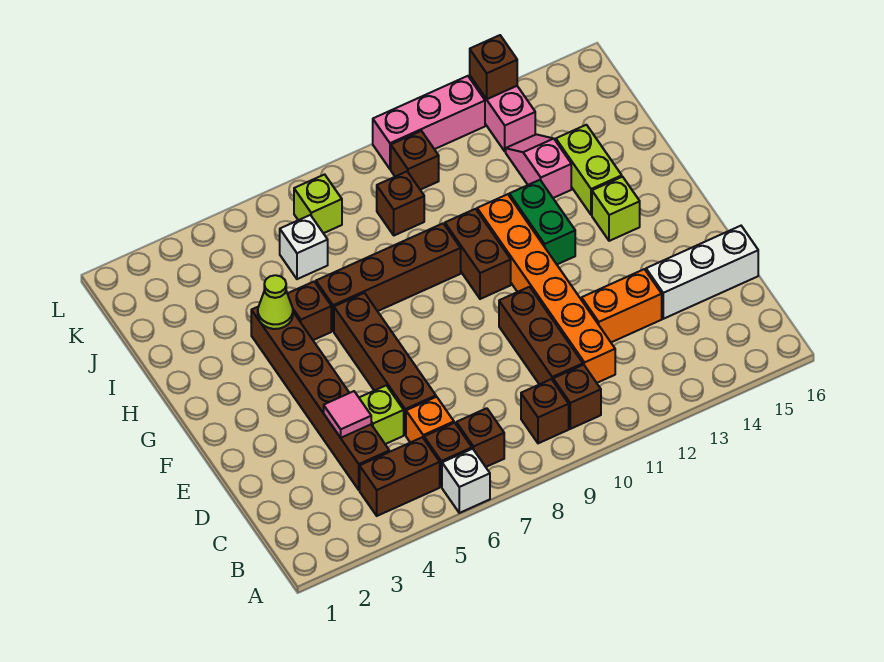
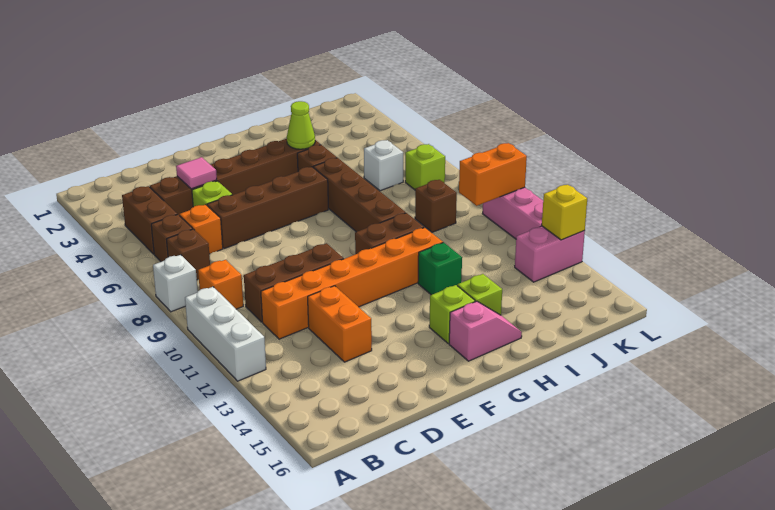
white brick A6 level 1 -> white brick A8 level 1
brown brick B9 level 1 -> orange brick B9 level 1
brown brick B10 level 1 -> none
white brick D14:D16 level 1 -> white brick A10:A12 level 1
green brick G12:H12 level 1 -> green brick H12 level 1
lime brick H14:I14 level 1 -> lime brick H14 level 1
pink slope I13:J13 level 1 top I -> pink slope G15:H15 level 1 top G
brown brick K10 level 1 -> none
none -> orange brick K10:L10 level 2
brown brick L13 level 2 -> yellow brick L13 level 2

